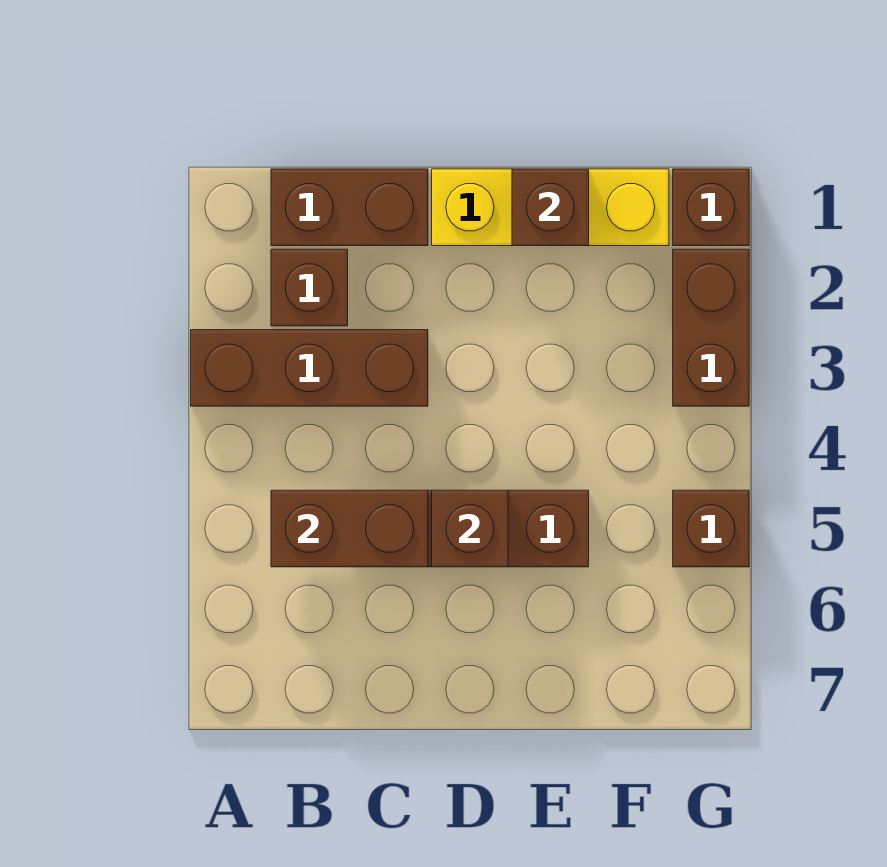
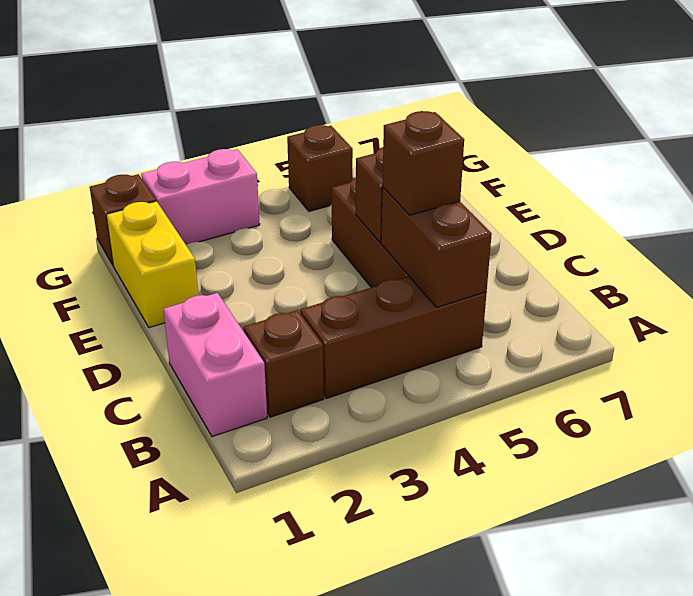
brown brick A3:C3 level 1 -> brown brick B3:B5 level 1
brown brick B1:C1 level 1 -> pink brick B1:C1 level 1
yellow brick D1:F1 level 1 -> yellow brick E1:F1 level 1
brown brick E1 level 2 -> brown brick C5 level 3
brown brick G2:G3 level 1 -> pink brick G2:G3 level 1

